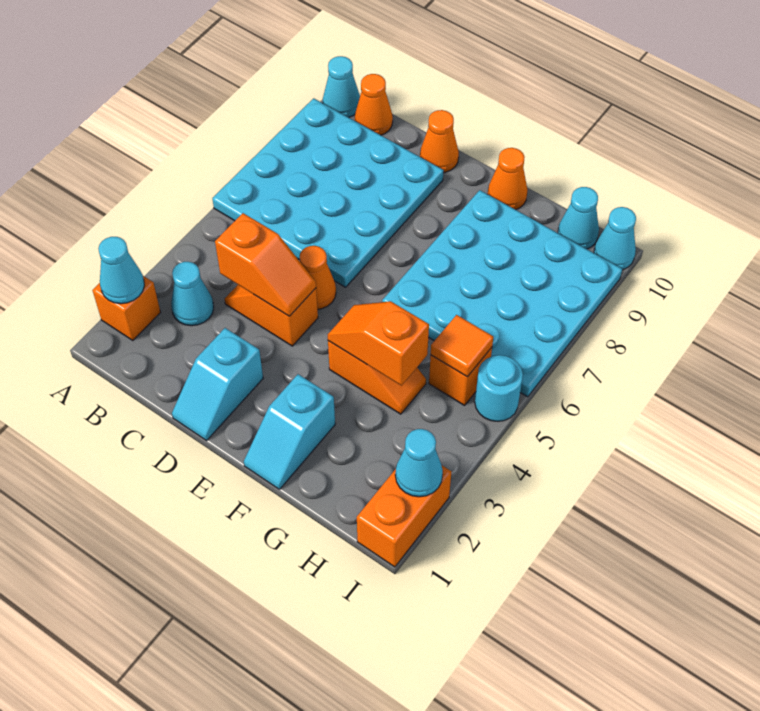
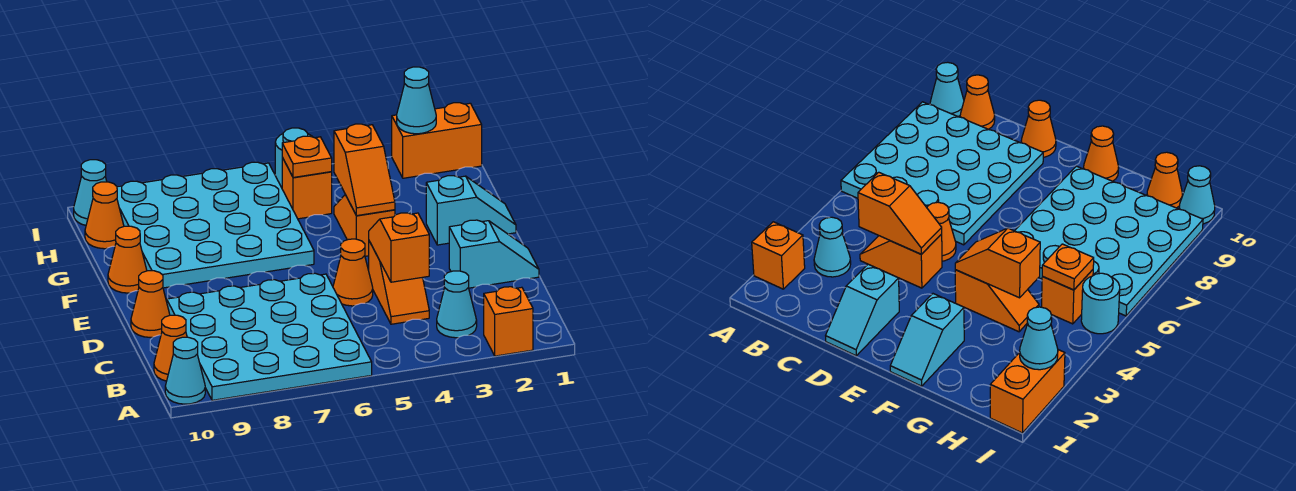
cyan cone A2 level 2 -> none
orange tile H5 level 2 -> orange plate H5 level 2
cyan cone H10 level 1 -> orange cone H10 level 1

